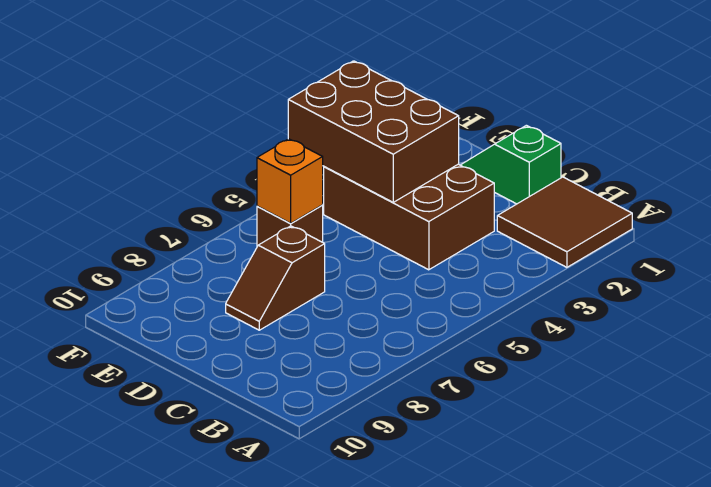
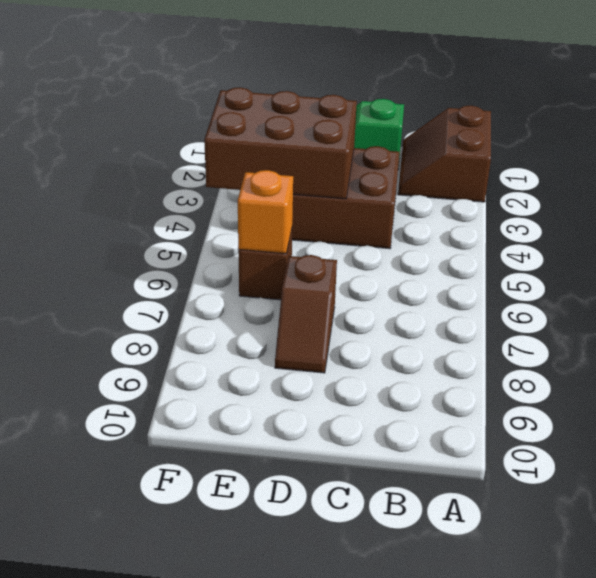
brown tile A1:B2 level 1 -> brown slope A1:B2 level 1 top A

